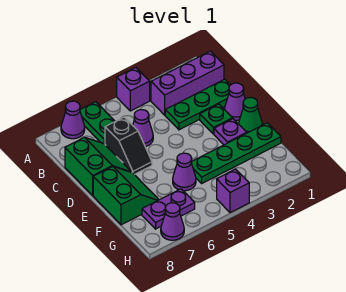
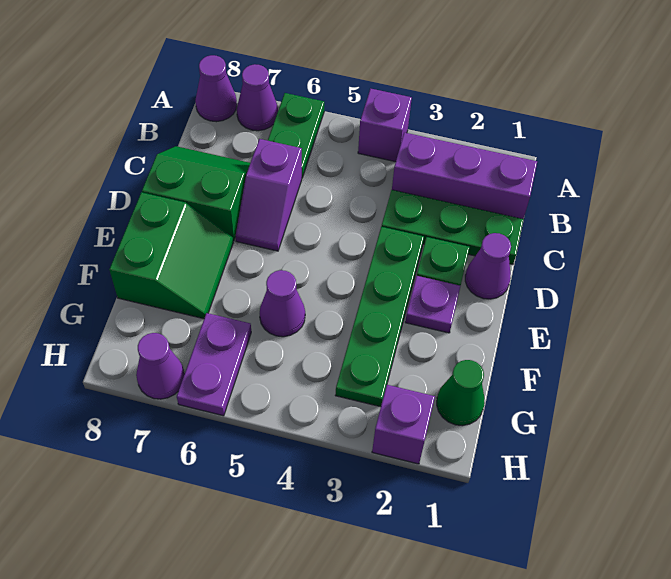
purple cone C5 level 1 -> purple cone A8 level 1
black slope C6:D6 level 1 top C -> purple slope C6:D6 level 1 top C
green slope C7:D8 level 1 top 8 -> green slope C7:D8 level 1 top D
green cone E1 level 1 -> green cone G1 level 1
green plate F1:F4 level 1 -> green plate D3:G3 level 1
purple plate G6:G7 level 1 -> purple plate G6:H6 level 1
purple brick H4 level 1 -> purple brick H2 level 1

